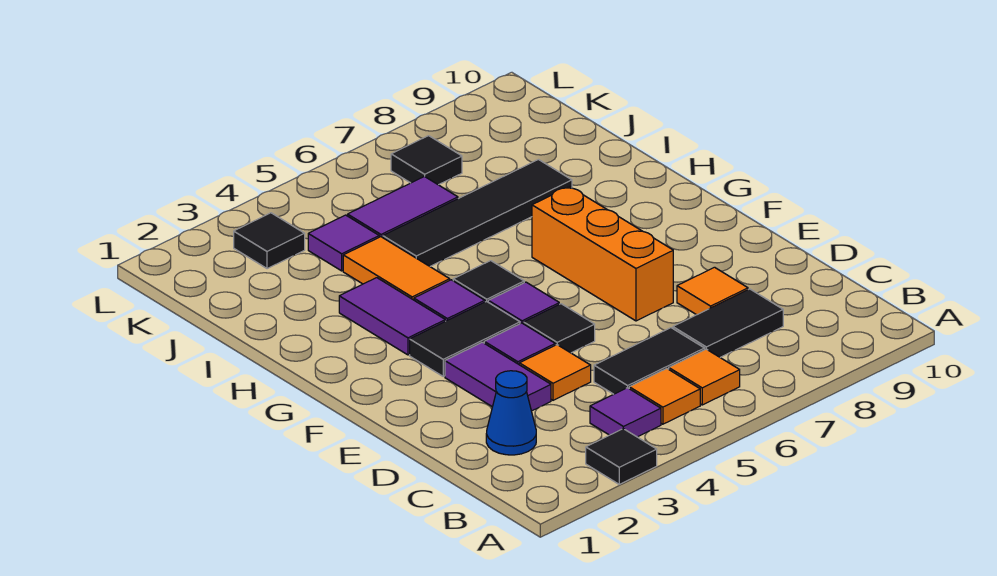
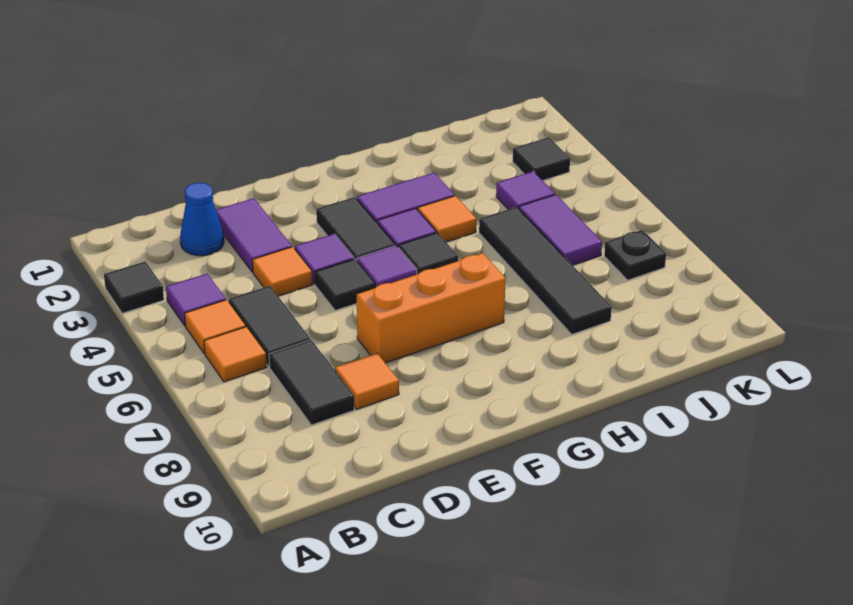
purple tile D3:E3 level 1 -> purple tile D2:D3 level 1
orange tile H4:I4 level 1 -> orange tile H4 level 1
black tile K7 level 1 -> black plate K7 level 1

